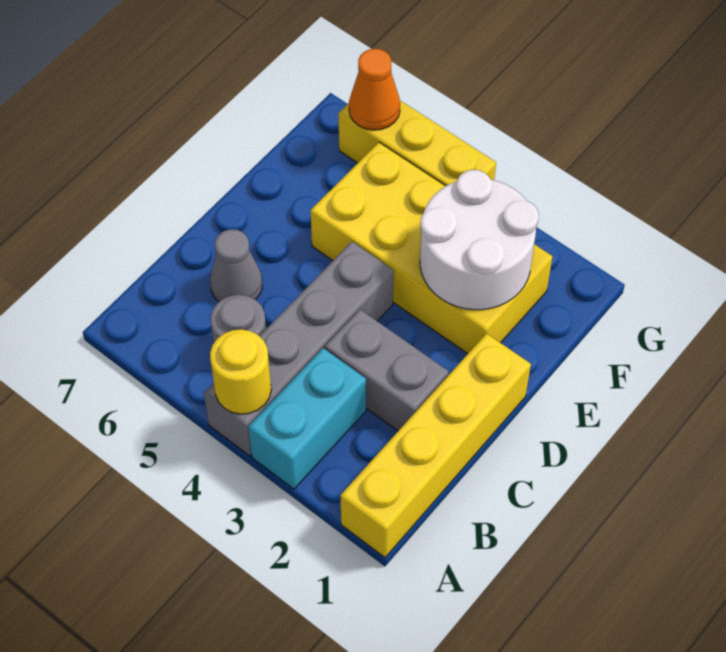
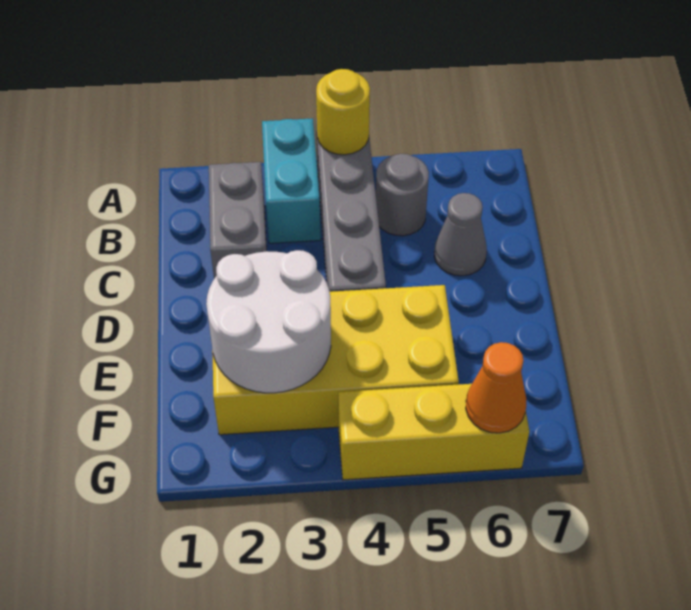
yellow brick A1:D1 level 1 -> none
grey brick C2:C3 level 1 -> grey brick B2:C2 level 1

